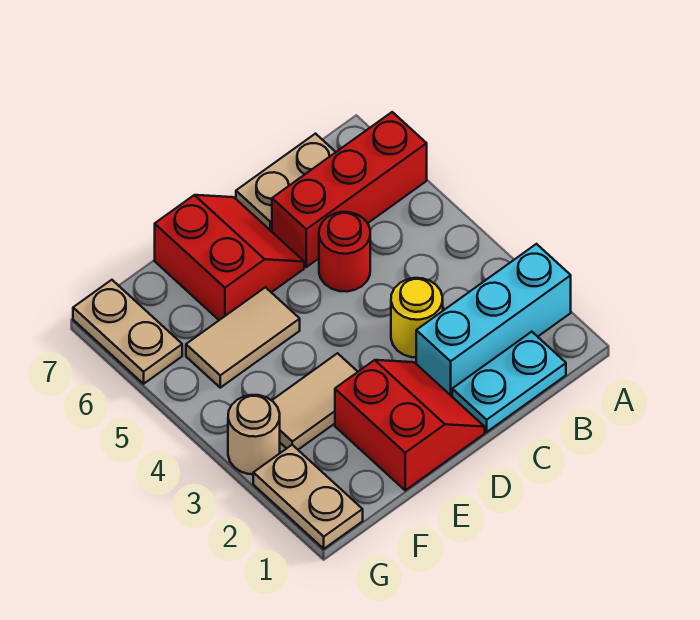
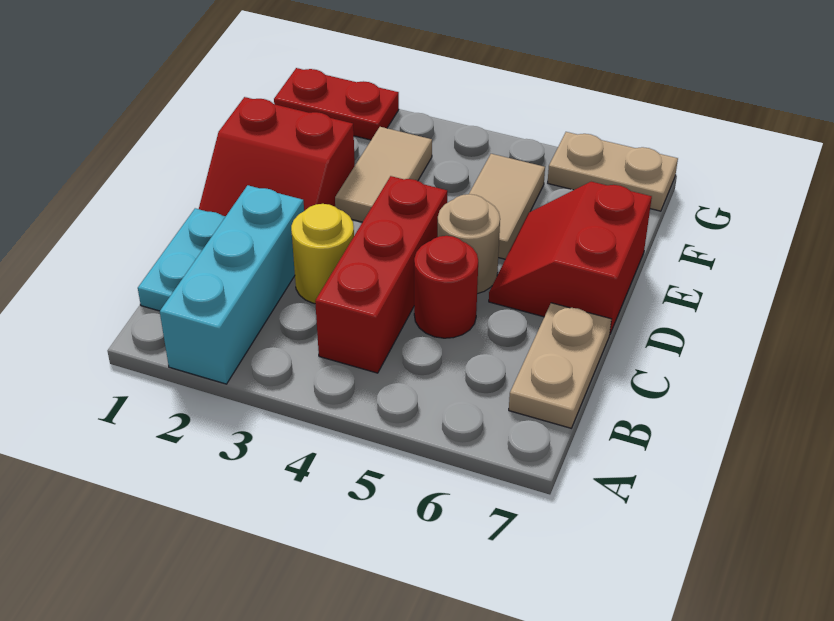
red brick A6:C6 level 1 -> red brick B4:D4 level 1
red slope D6:E7 level 1 top E -> red slope D6:E7 level 1 top 7
tan plate G1:G2 level 1 -> red plate G1:G2 level 1
tan round brick G3 level 1 -> tan round brick D5 level 1

